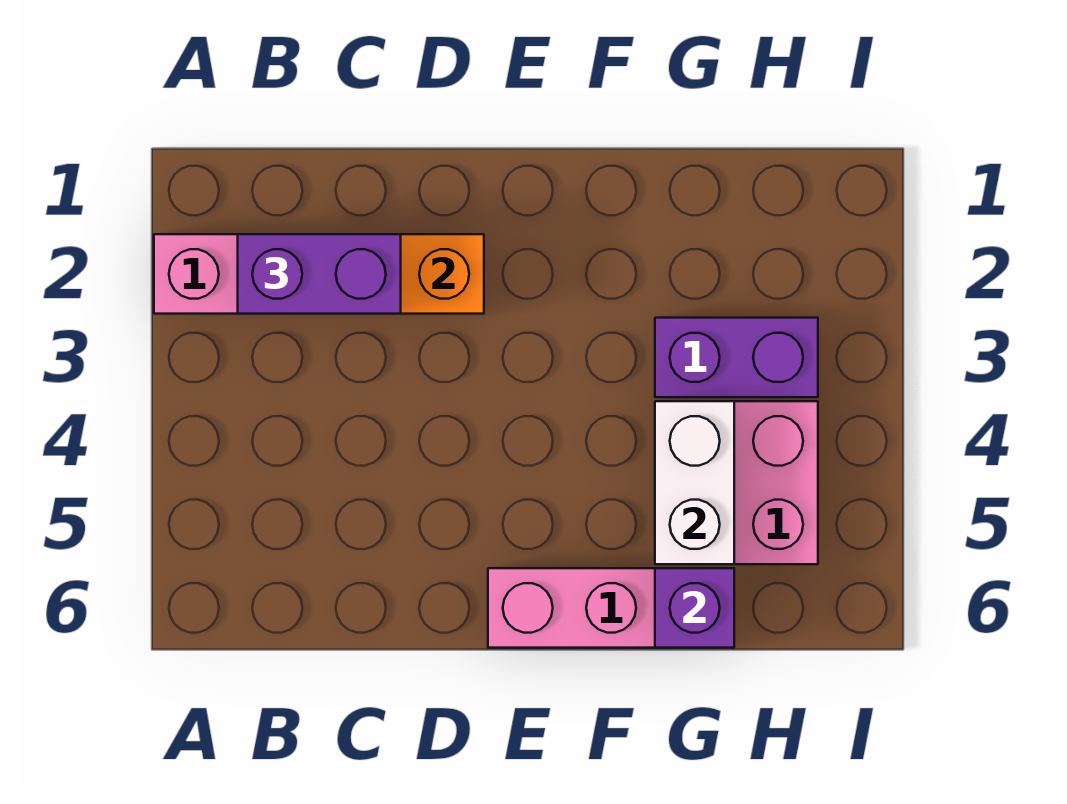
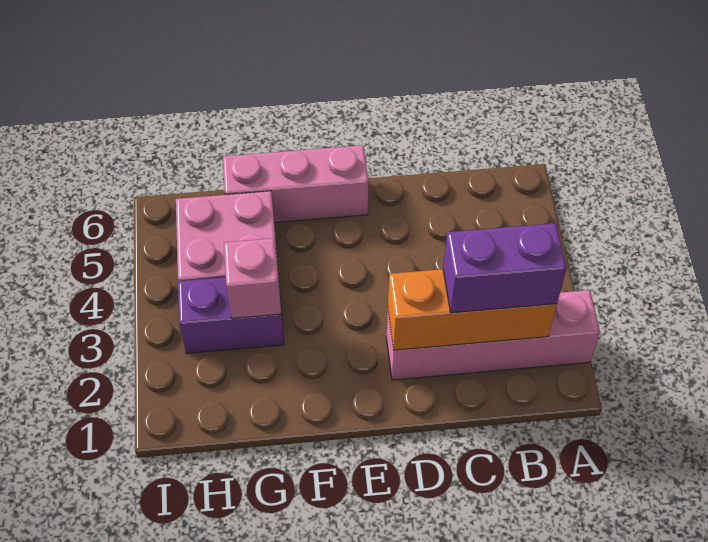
none -> pink brick G3 level 2
white brick G4:G5 level 2 -> none
purple brick G6 level 2 -> none

